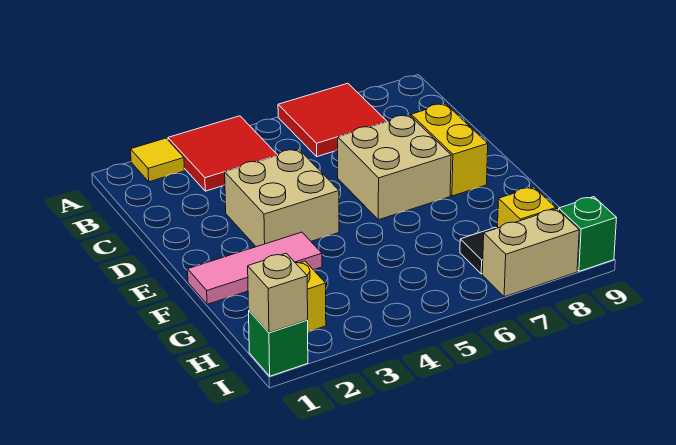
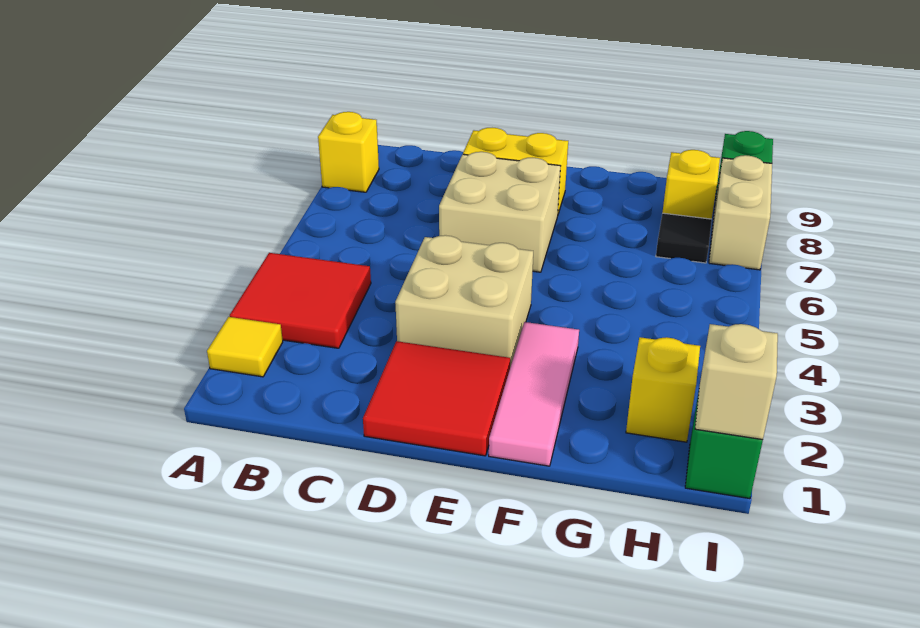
red tile A6:B7 level 1 -> red tile D1:E2 level 1
none -> yellow brick A8 level 1

